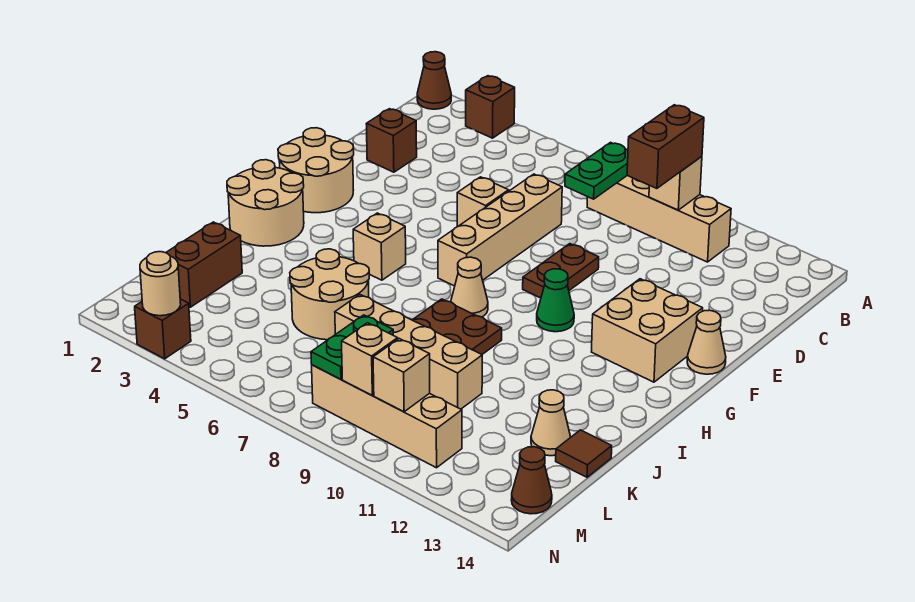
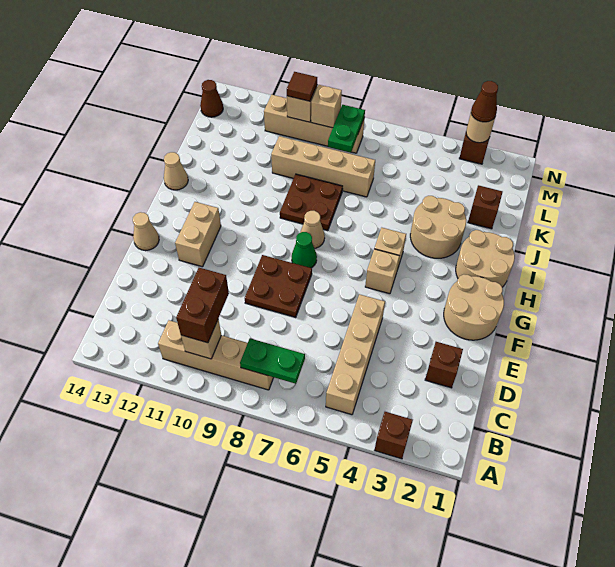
brown cone A1 level 1 -> brown cone N3 level 3
green plate B8:C8 level 2 -> green plate B7:B8 level 2
tan brick D7:G7 level 1 -> tan brick B5:E5 level 1
tan brick E6 level 1 -> tan brick G5 level 1
brown plate E9:F9 level 1 -> brown plate E8:F9 level 1
tan brick F12:G13 level 1 -> tan brick F12:G12 level 1
green cone G10 level 1 -> green cone G8 level 1
tan round brick J5:K6 level 1 -> tan round brick I3:J4 level 1
brown brick K2:L2 level 1 -> brown brick K2 level 1
tan cone K13 level 1 -> tan cone I14 level 1
brown tile K14 level 1 -> brown tile M10 level 3

